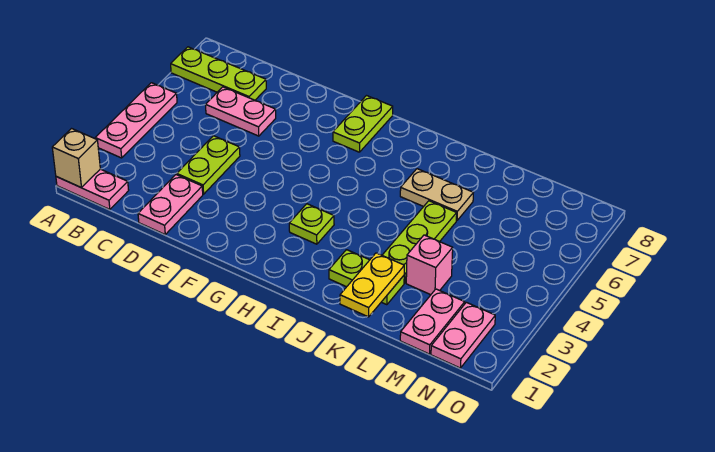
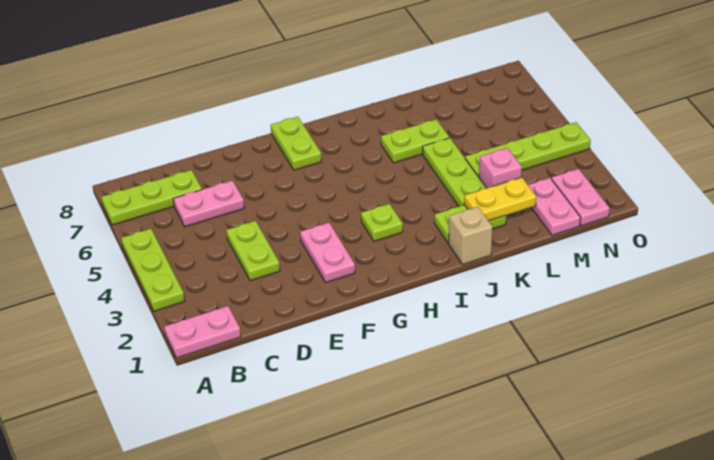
tan brick A1 level 2 -> tan brick J1 level 1
pink plate A3:A5 level 1 -> lime plate A3:A5 level 1
pink plate D1:D2 level 1 -> pink plate F2:F3 level 1
tan plate J6:K6 level 1 -> lime plate J6:K6 level 1
yellow plate K1:K2 level 2 -> yellow plate K2:L2 level 2
none -> lime plate L4:O4 level 1

